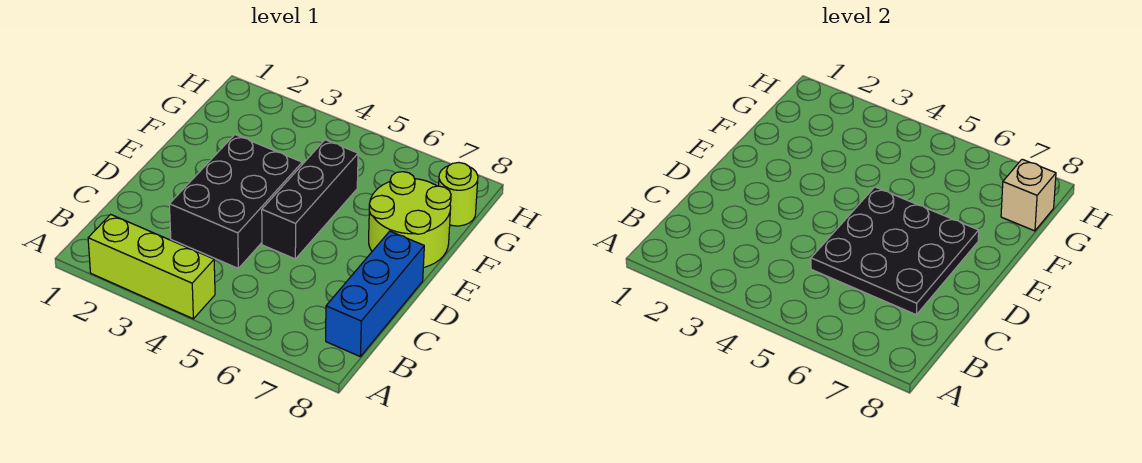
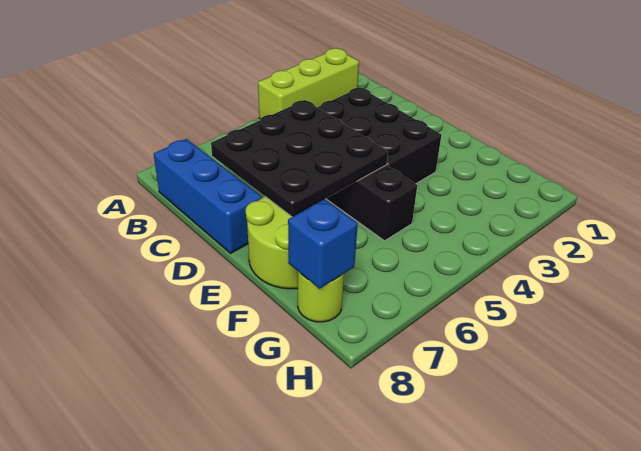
tan brick G8 level 2 -> blue brick G8 level 2

